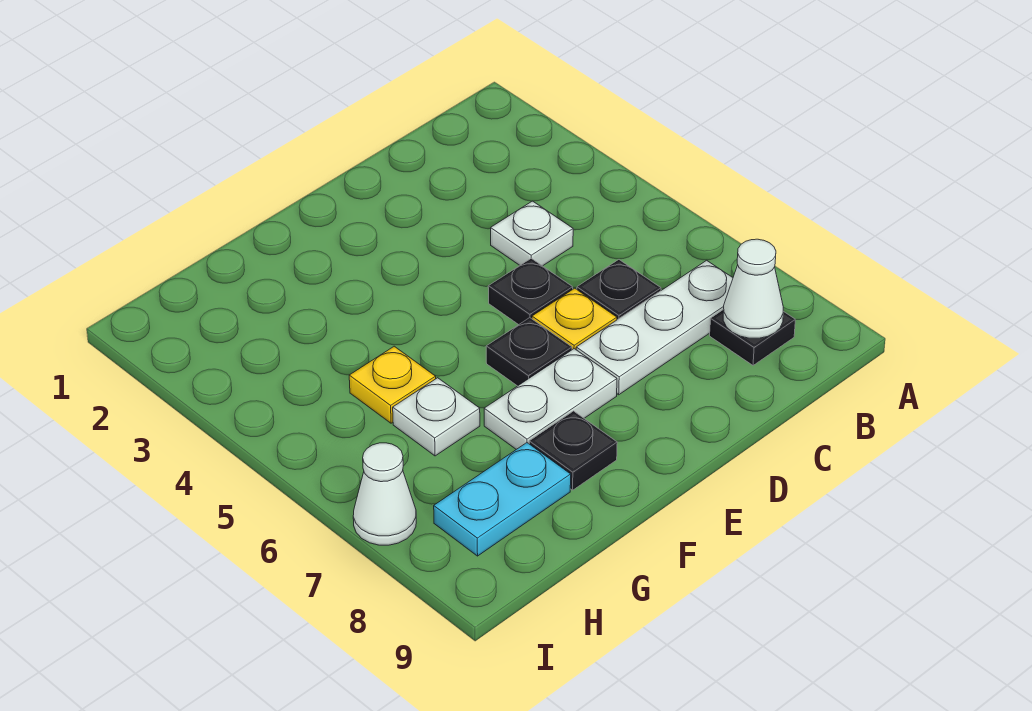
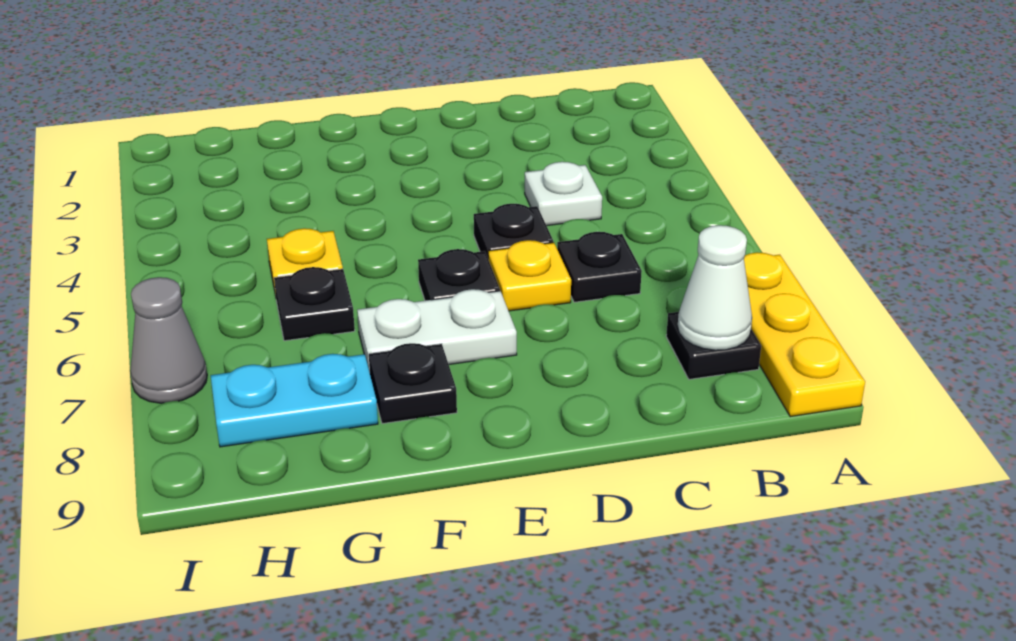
none -> yellow plate A7:A9 level 1
white plate B7:D7 level 1 -> none
white plate G6 level 1 -> black plate G6 level 1
white cone I7 level 1 -> grey cone I7 level 1

